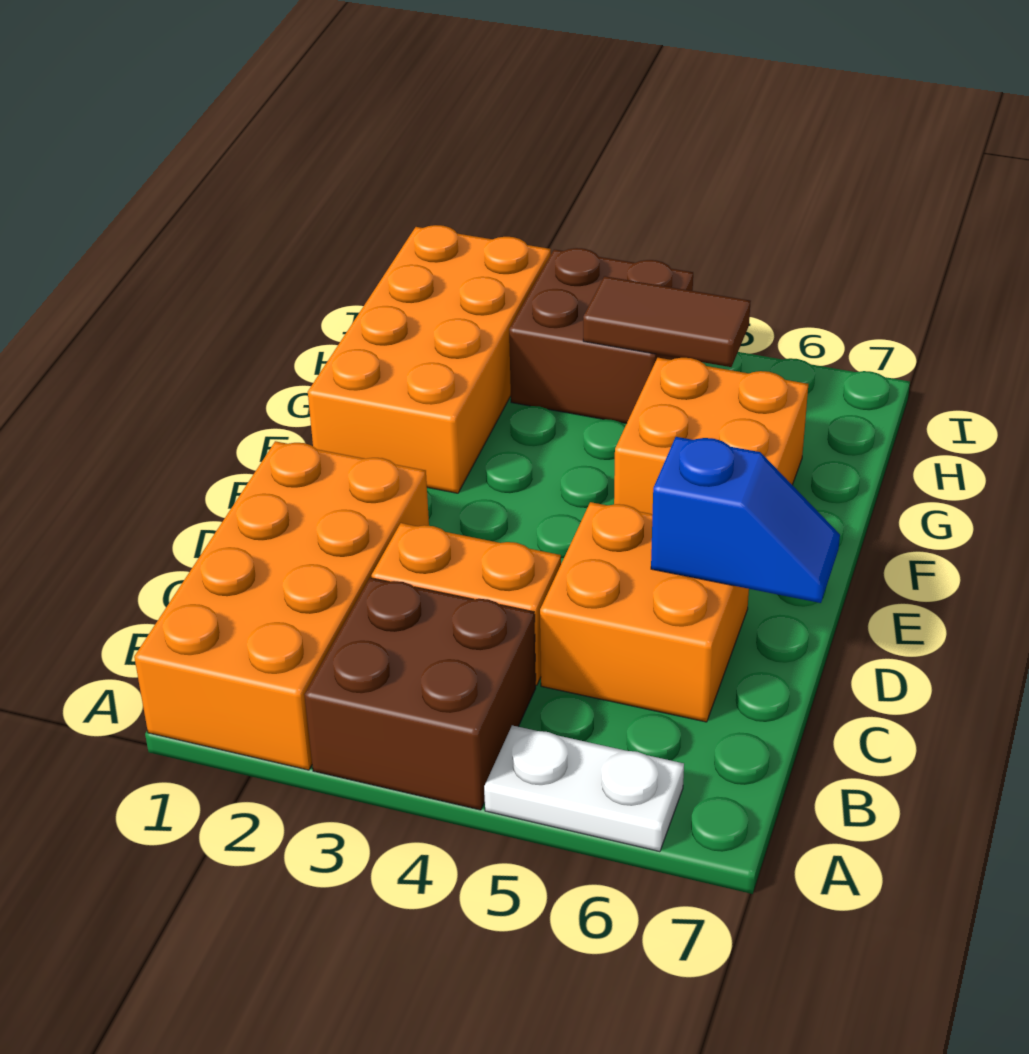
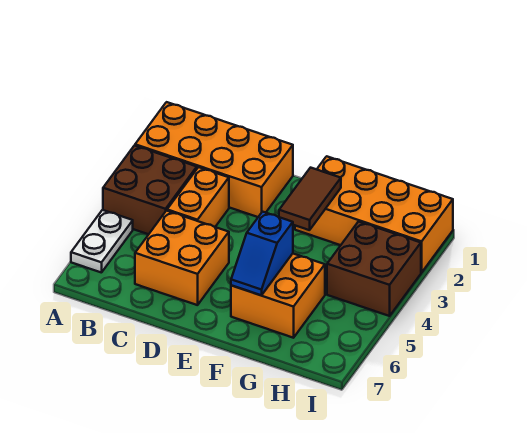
blue slope D6:D7 level 2 top 6 -> blue slope F5:F6 level 2 top 5
brown tile H4:H5 level 2 -> brown tile F2:F3 level 2

